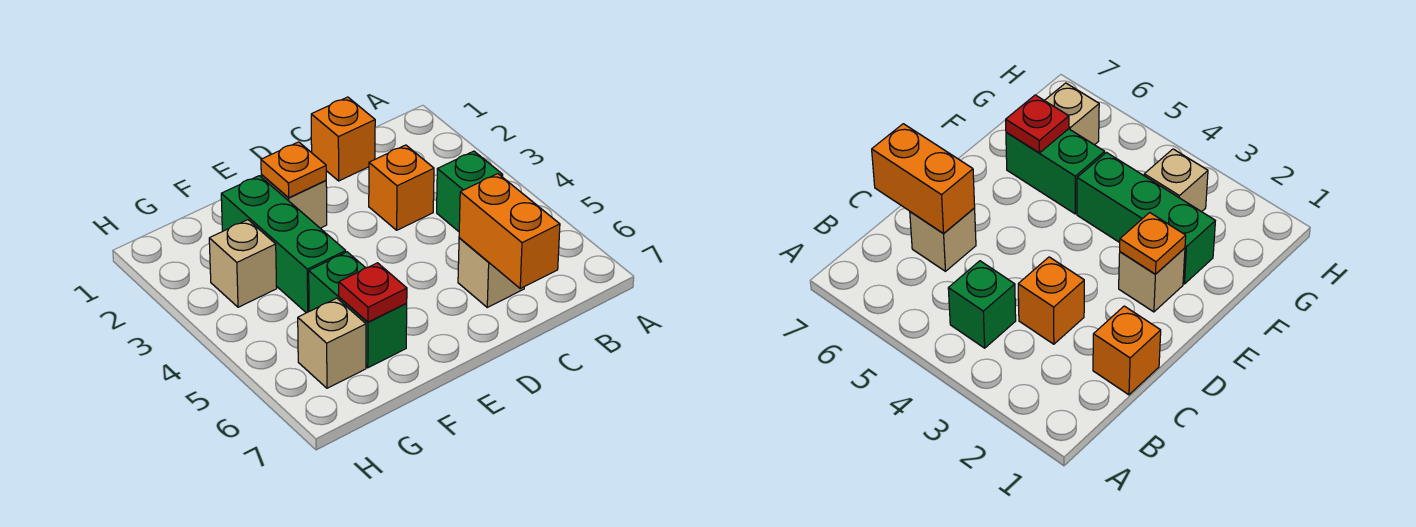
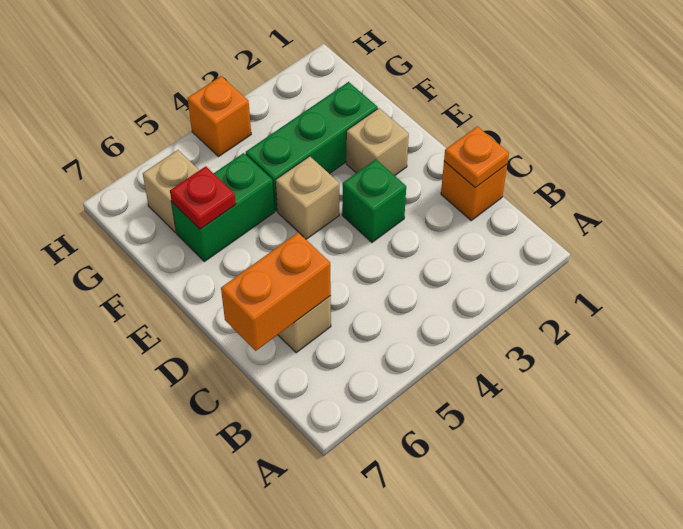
green brick B4 level 1 -> green brick D3 level 1
orange brick C3 level 1 -> orange brick H4 level 1
orange plate E2 level 2 -> orange plate C1 level 2
tan brick G3 level 1 -> tan brick E4 level 1

